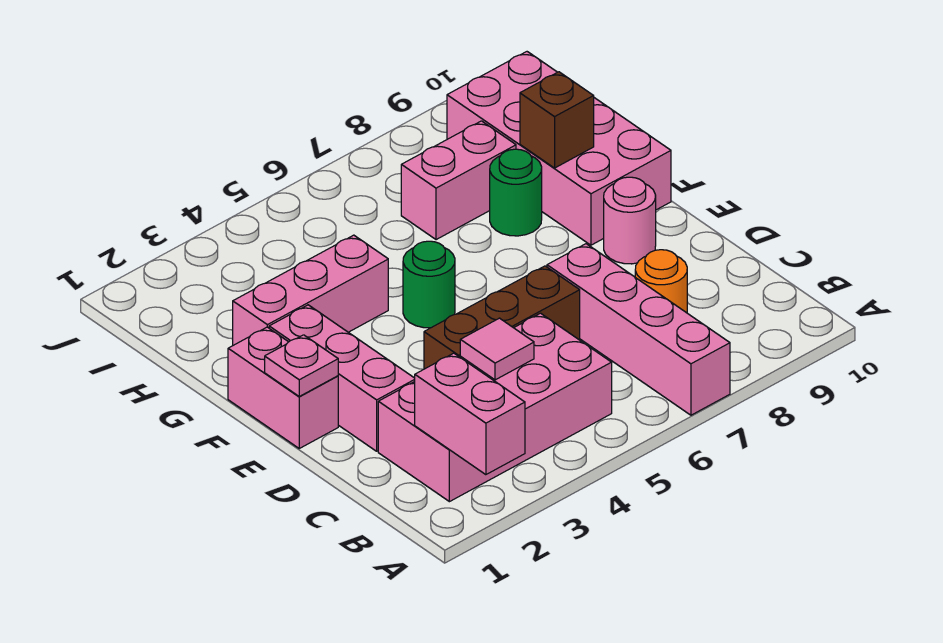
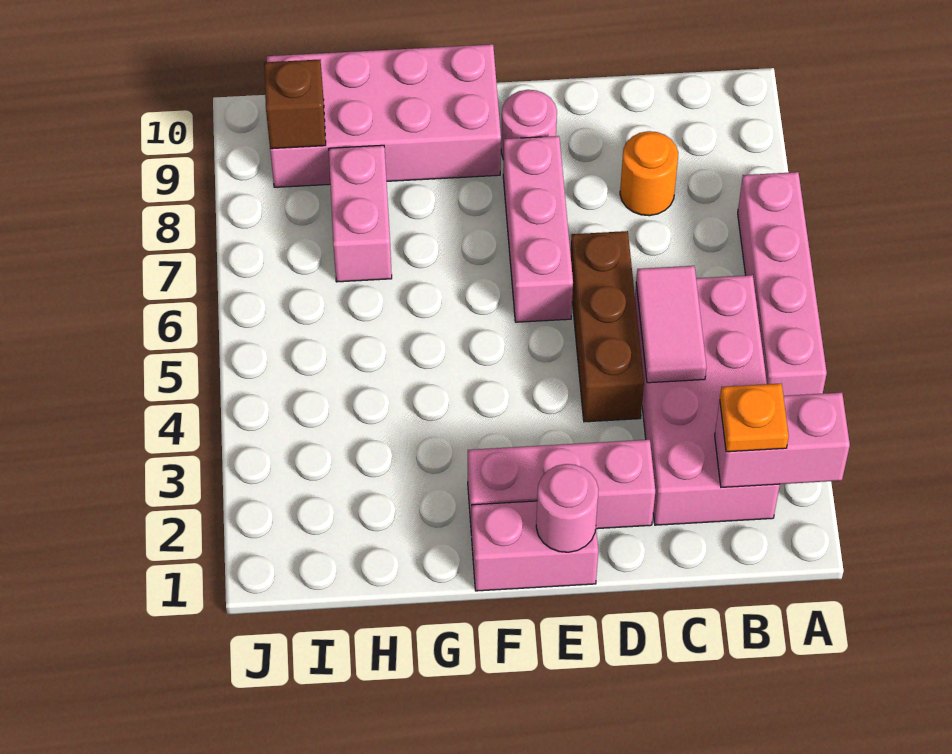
pink brick A7:D7 level 1 -> pink brick A4:A7 level 1
none -> orange plate B2 level 3
pink tile C4 level 2 -> pink tile C4:C5 level 2
pink plate E1 level 2 -> pink round brick E1 level 2
green round brick F5 level 1 -> none
pink brick G2:G4 level 1 -> pink brick E6:E8 level 1
green round brick G8 level 1 -> none
brown brick G9 level 2 -> brown brick I9 level 2

